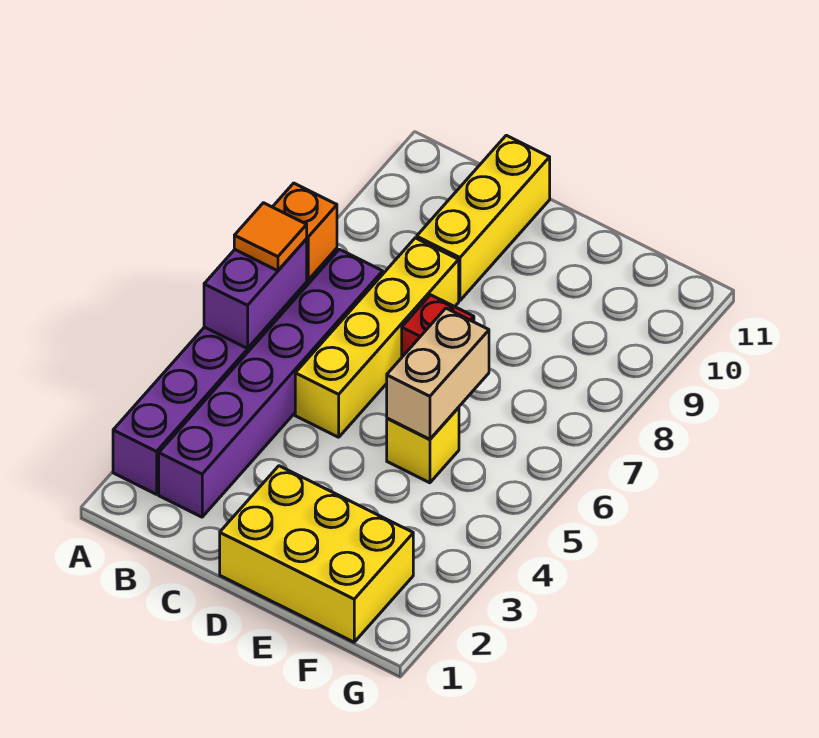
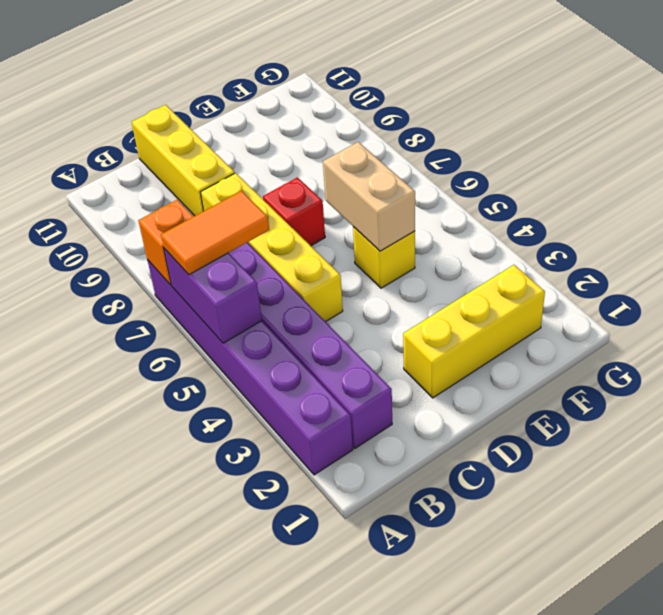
orange tile A6 level 3 -> orange tile A6:B6 level 3
yellow brick D1:F2 level 1 -> yellow brick D2:F2 level 1

